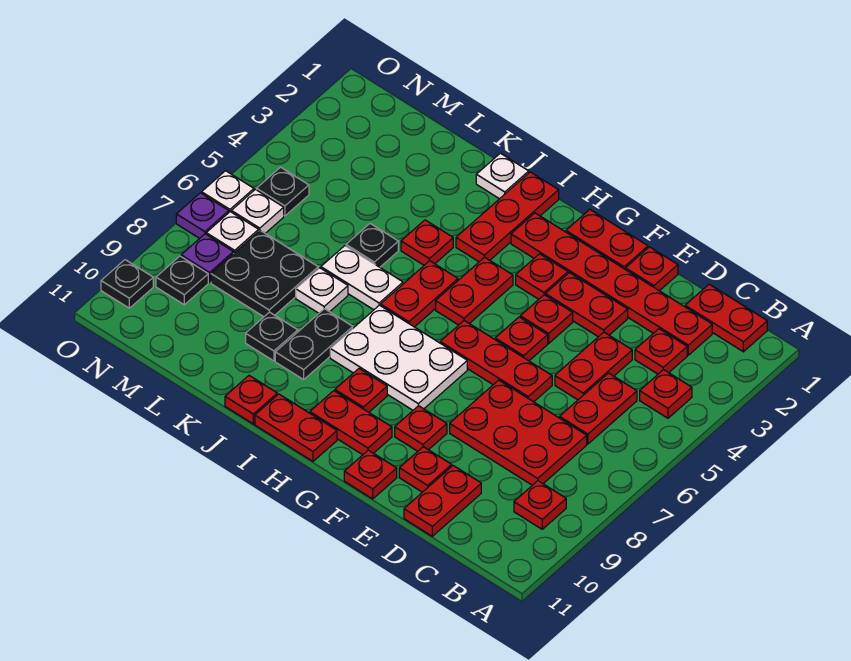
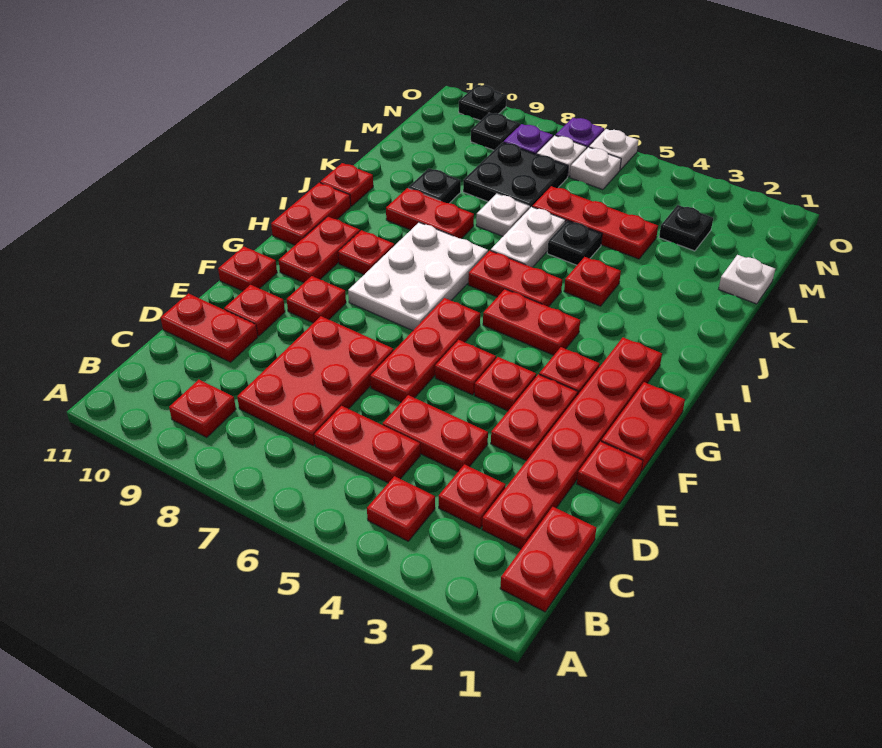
red plate I1:I3 level 1 -> red plate L4:L6 level 1
white plate J1 level 1 -> white plate L1 level 1
black plate J8:J9 level 1 -> red plate J8:J9 level 1
black plate N5 level 1 -> black plate M3 level 1

